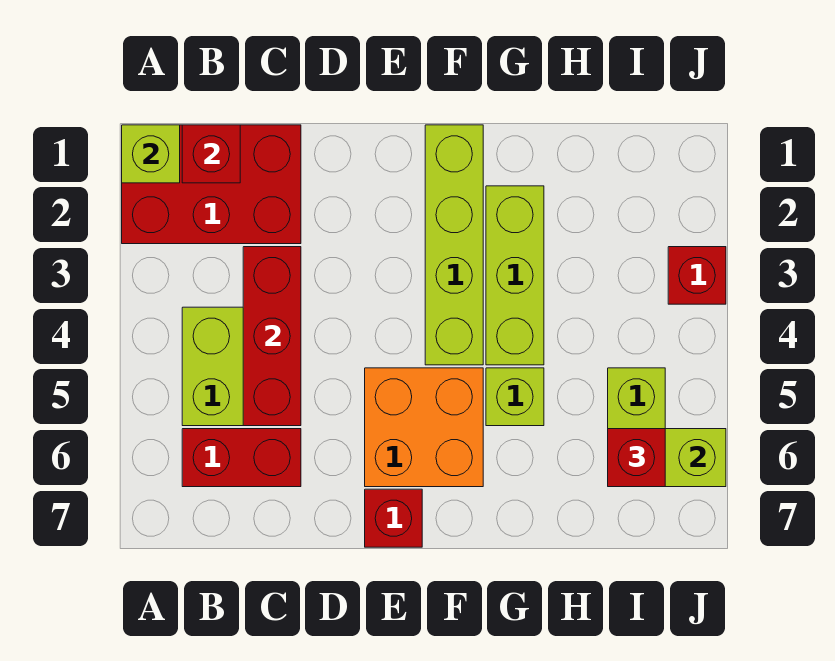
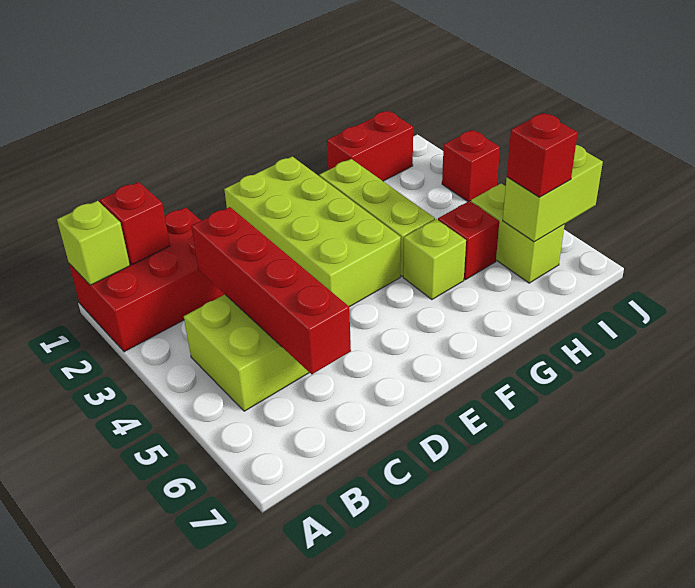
red brick B6:C6 level 1 -> red brick H1:I1 level 1
red brick C3:C5 level 2 -> red brick C3:C6 level 2
orange brick E5:F6 level 1 -> none
red brick E7 level 1 -> red brick H5 level 1
lime brick F1:F4 level 1 -> lime brick E1:F4 level 1

